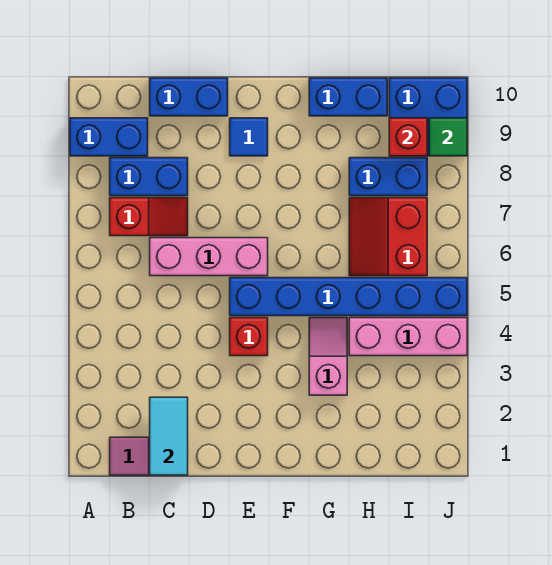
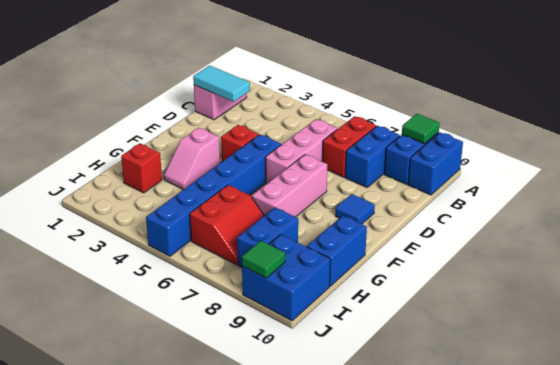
none -> green tile A9 level 2
red slope B7:C7 level 1 top B -> red brick B7:C7 level 1
blue brick C10:D10 level 1 -> blue brick A10:B10 level 1
pink slope G3:G4 level 1 top 3 -> pink slope F3:G3 level 1 top F
pink brick H4:J4 level 1 -> pink brick E7:G7 level 1
red slope H6:I7 level 1 top I -> red slope H6:I7 level 1 top 6
red brick I9 level 2 -> red brick H2 level 1

